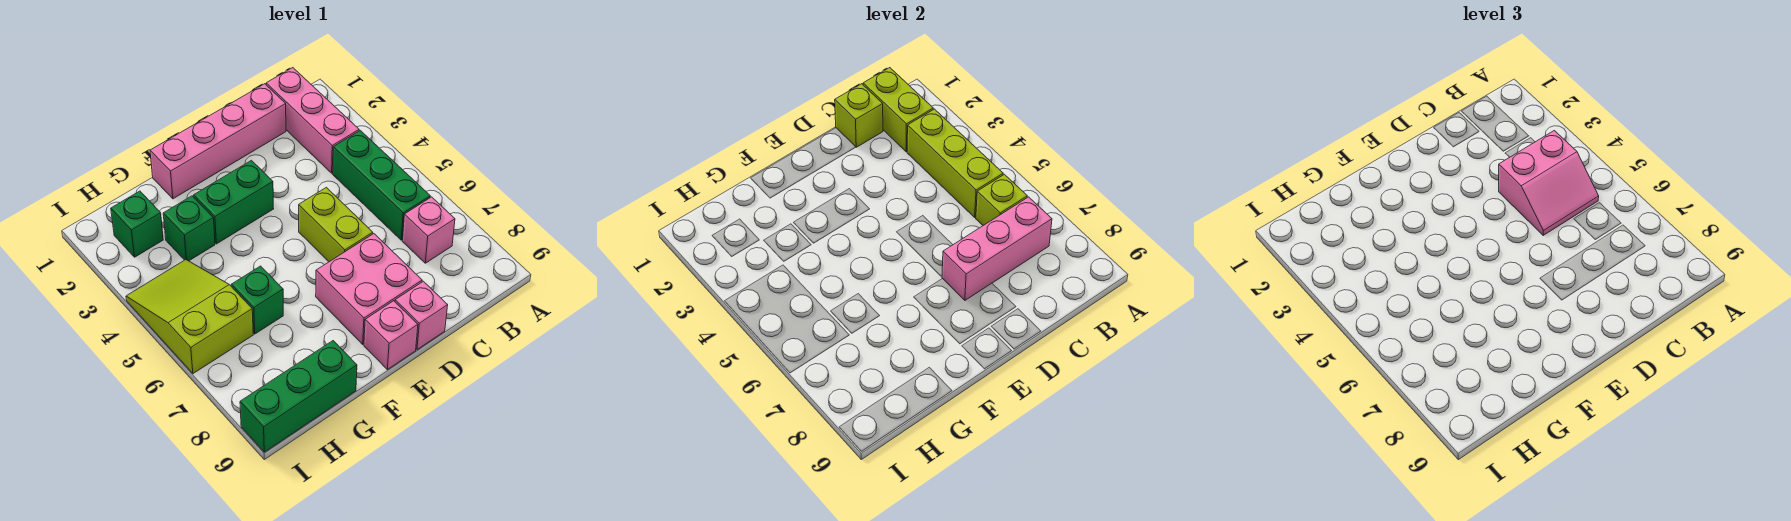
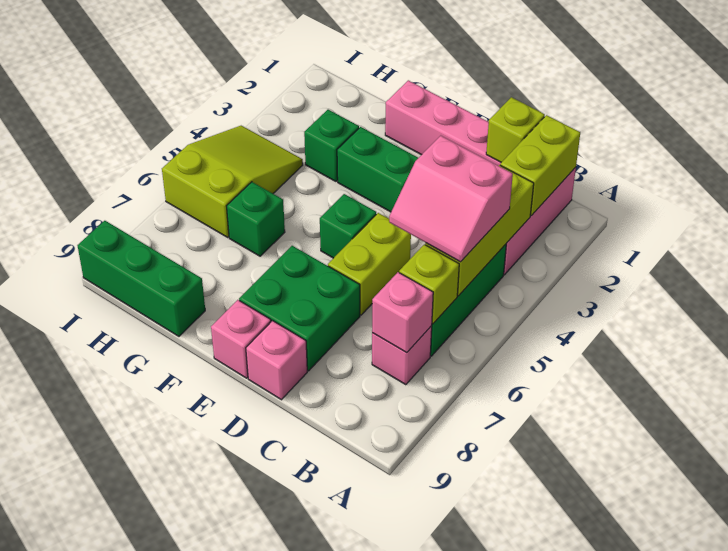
pink brick B7:D7 level 2 -> pink brick B7 level 2
pink brick D7:E8 level 1 -> green brick D7:E8 level 1
green brick H2 level 1 -> green brick E5 level 1

